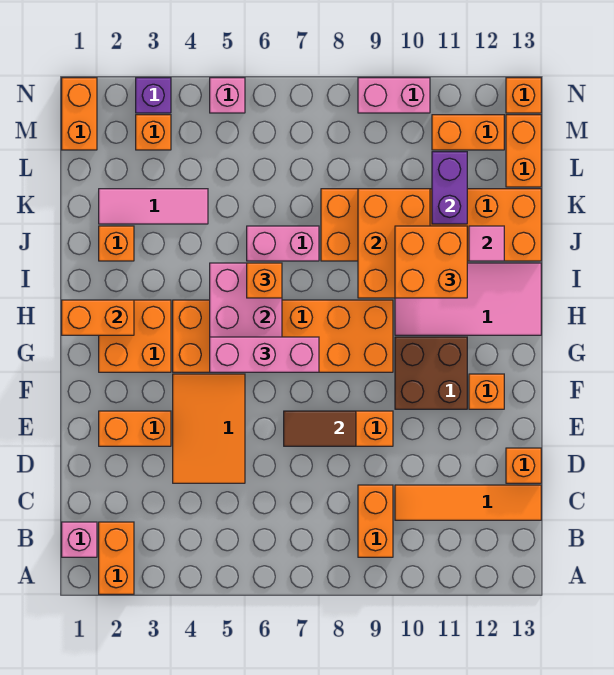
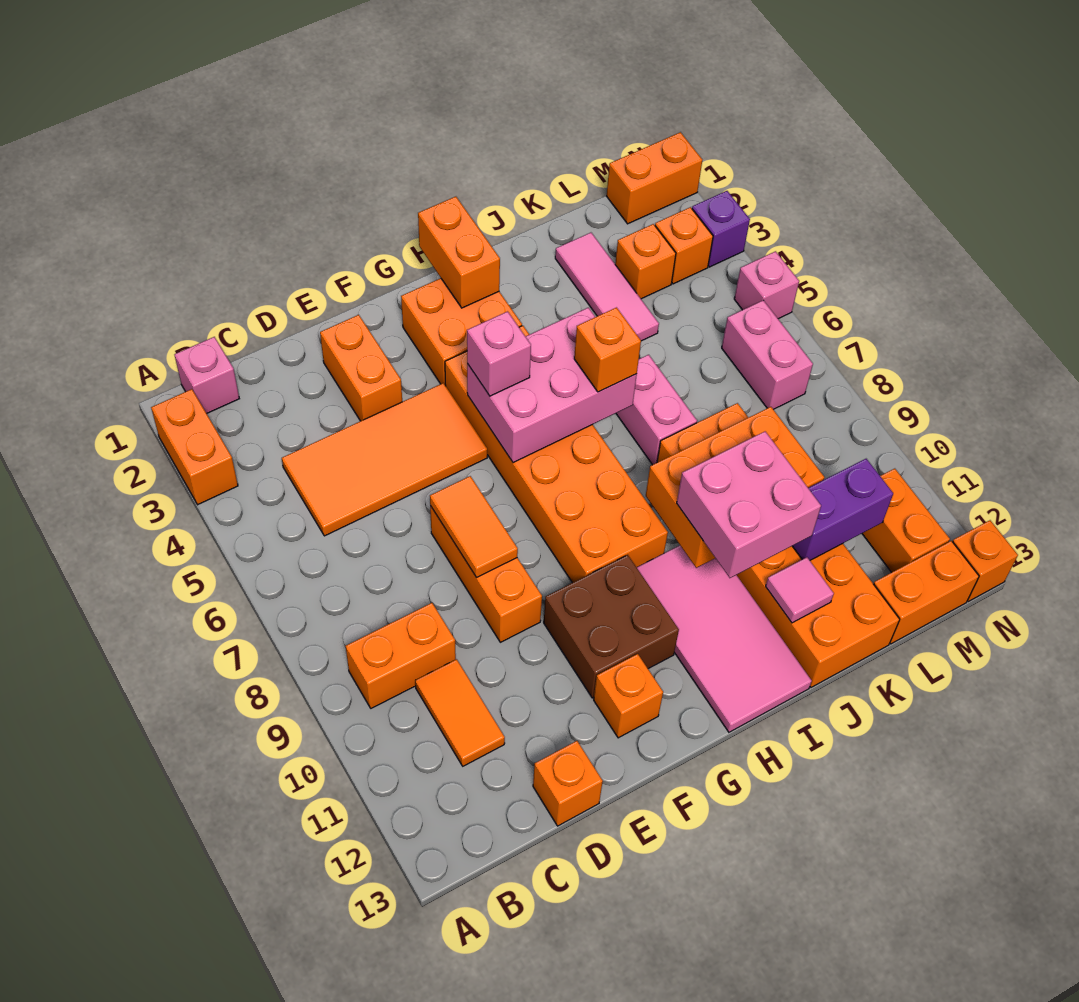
orange brick A2:B2 level 1 -> orange brick A2:A3 level 1
orange tile C10:C13 level 1 -> orange tile C10:C11 level 1
orange tile D4:F5 level 1 -> orange tile C4:F5 level 1
brown tile E7:E8 level 2 -> orange tile E7:E8 level 2
pink brick G5:G7 level 3 -> pink brick G5 level 3
orange brick I10:J11 level 3 -> pink brick I10:J11 level 3
orange brick J2 level 1 -> orange brick L3 level 1
pink brick N9:N10 level 1 -> pink brick M6:M7 level 1

